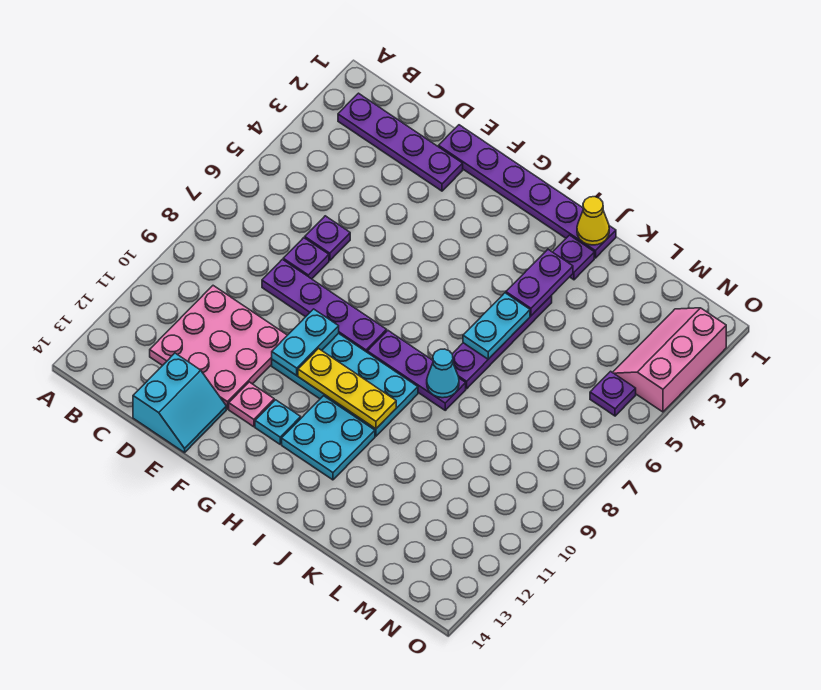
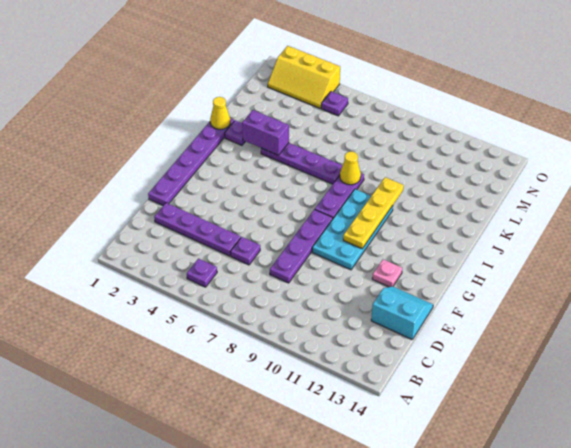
purple plate B2:E2 level 1 -> purple plate D2:D5 level 1
pink plate C10:E12 level 1 -> none
purple plate D7 level 1 -> purple plate B5 level 1
cyan plate F9:F10 level 2 -> none
yellow plate G10:I10 level 2 -> yellow plate G10:J10 level 2
cyan plate G12 level 1 -> none
cyan plate H11:I12 level 1 -> none
purple plate J3:J4 level 2 -> purple brick J3:J4 level 2
cyan plate J5:J6 level 2 -> none
cyan cone J8 level 2 -> yellow cone J8 level 2
pink slope N2:O4 level 1 top O -> yellow slope N2:O4 level 1 top O

